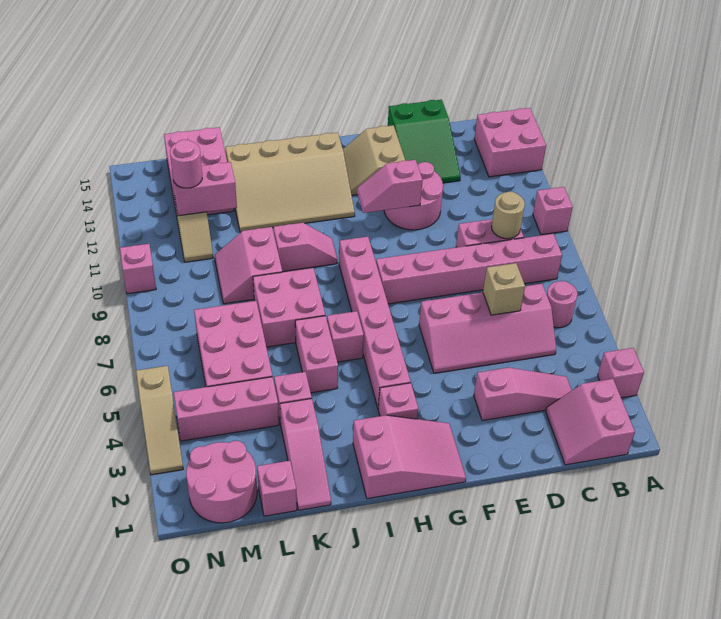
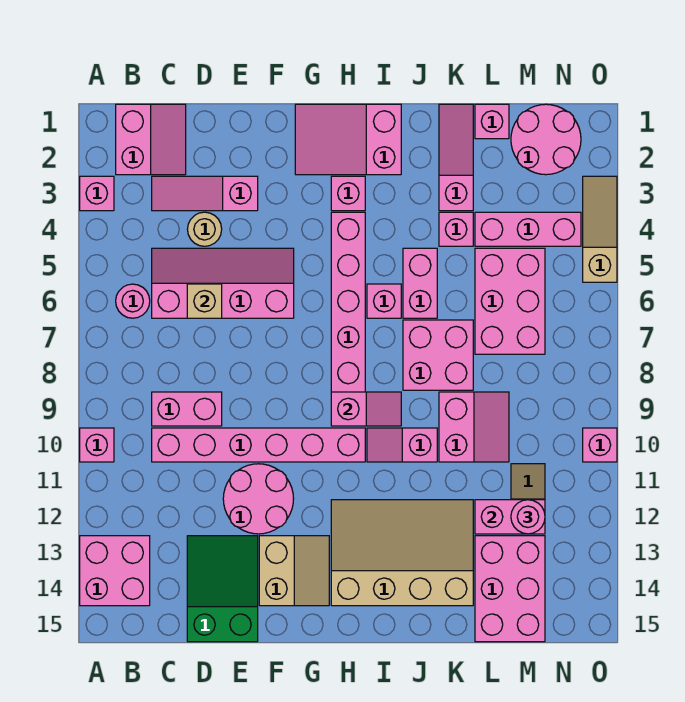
pink brick B8:G8 level 1 -> pink brick C10:H10 level 1
tan round brick C9 level 2 -> tan round brick D4 level 1
pink slope F11:G11 level 2 top F -> pink slope H9:I9 level 2 top H

